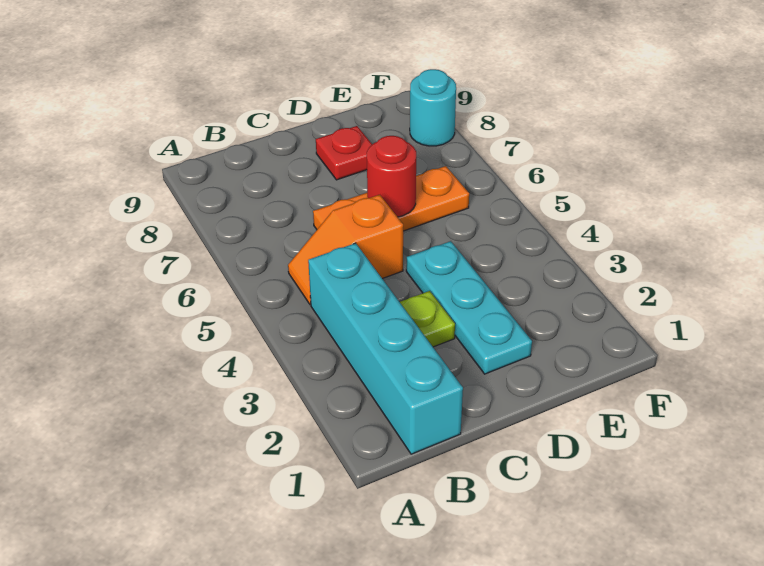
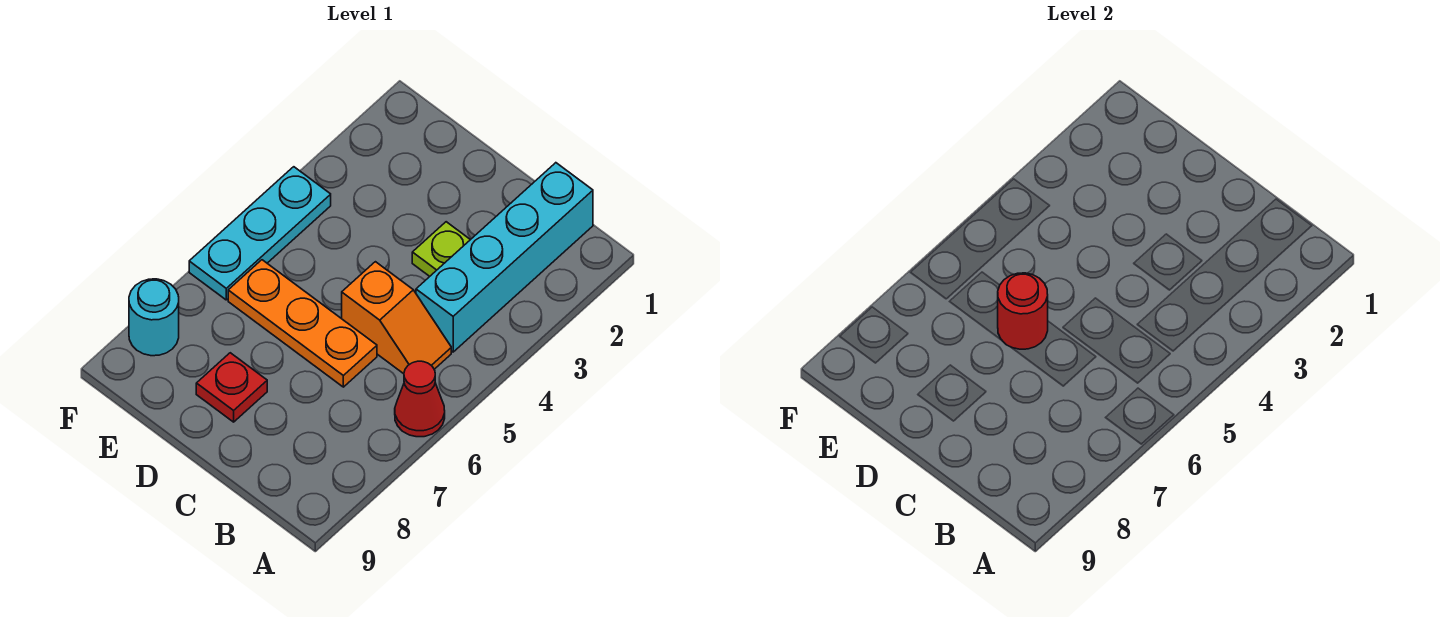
none -> red cone A6 level 1
cyan plate D2:D4 level 1 -> cyan plate F4:F6 level 1

